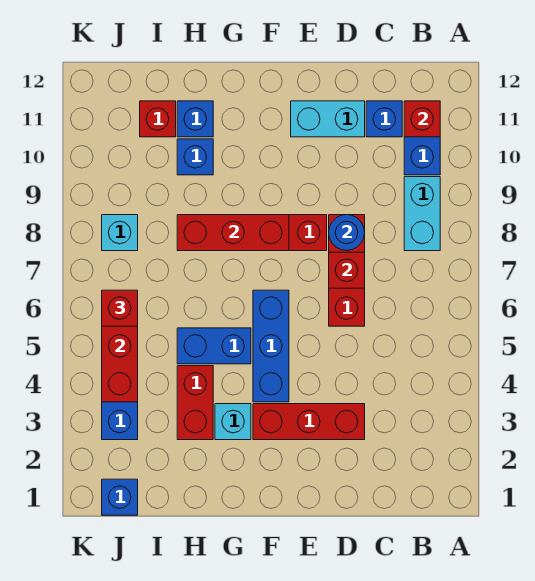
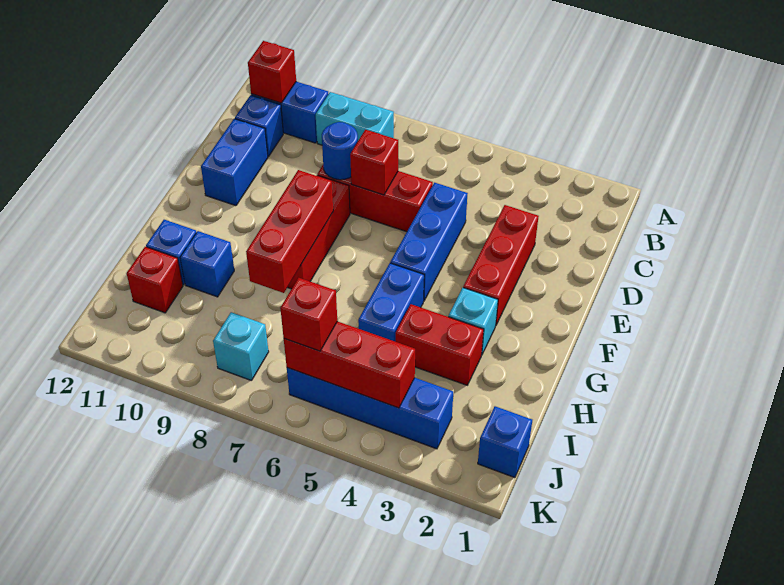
cyan brick D11:E11 level 1 -> blue brick D11:E11 level 1
blue brick F4:F6 level 1 -> blue brick D5:F5 level 1

